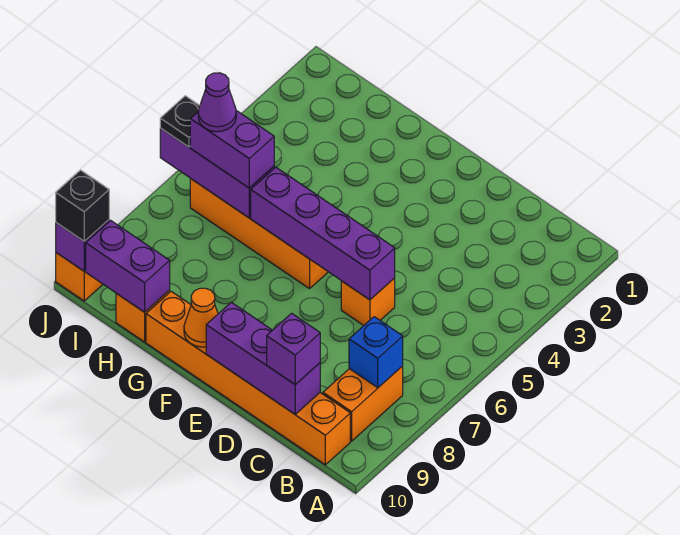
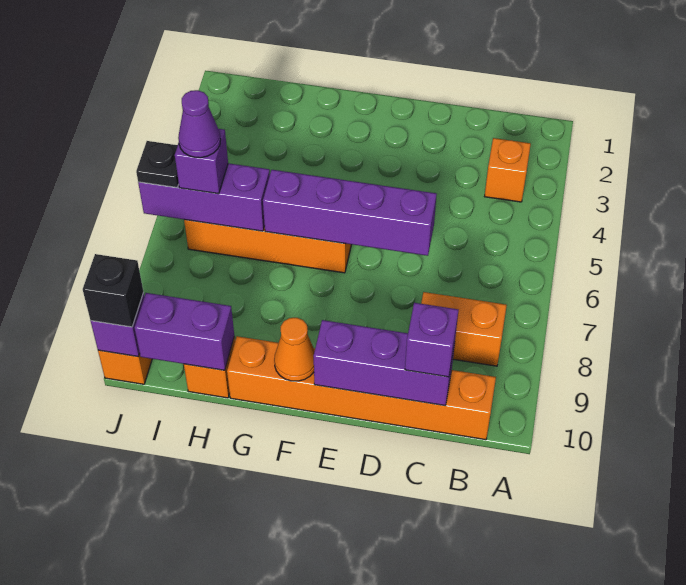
orange brick B8:B9 level 1 -> orange brick B8:C8 level 1
blue brick B8 level 2 -> none
orange brick D6 level 1 -> orange brick B3 level 1
purple brick H6:I6 level 3 -> purple brick I6 level 3

